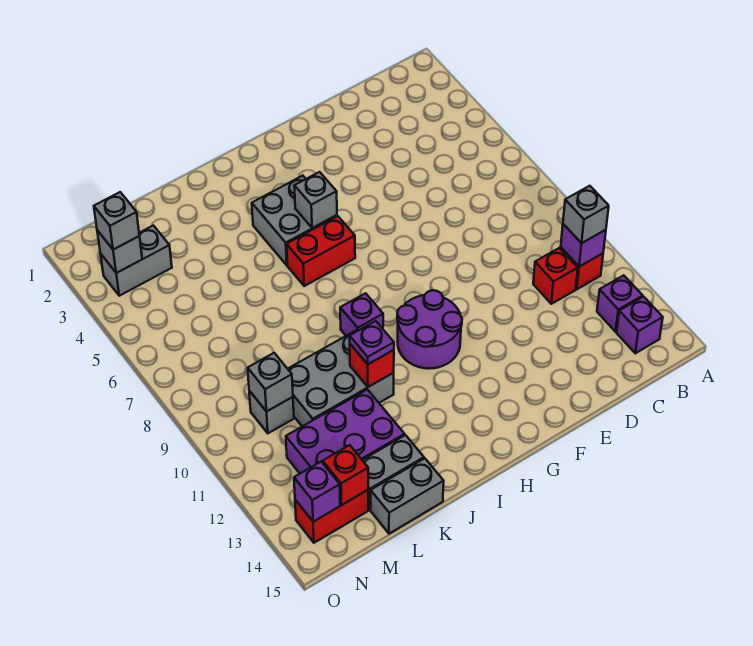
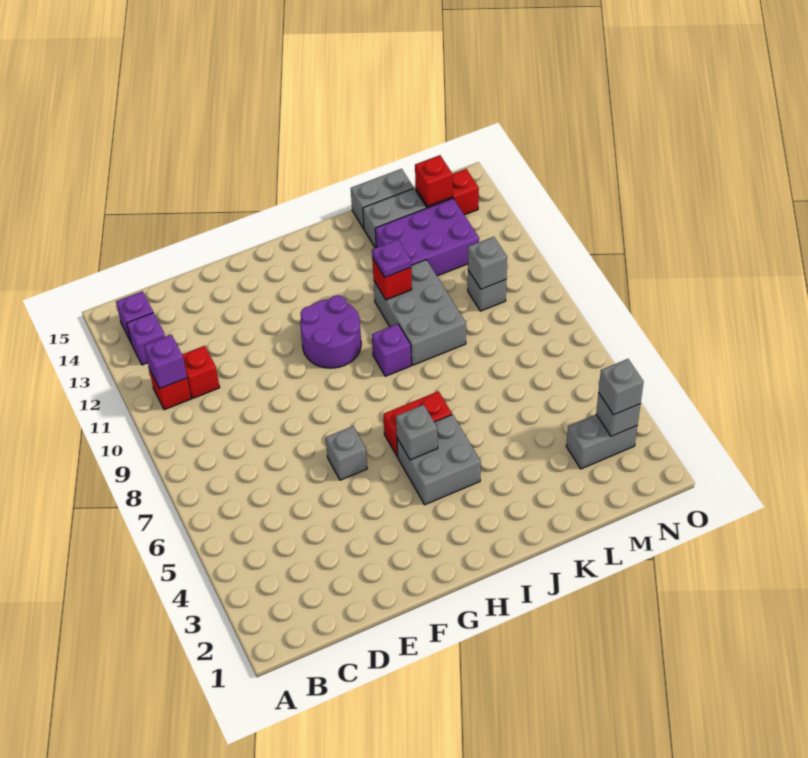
grey brick B11 level 3 -> grey brick F6 level 1
grey brick J10:L11 level 1 -> grey brick J9:K11 level 1
purple brick N14 level 2 -> none

